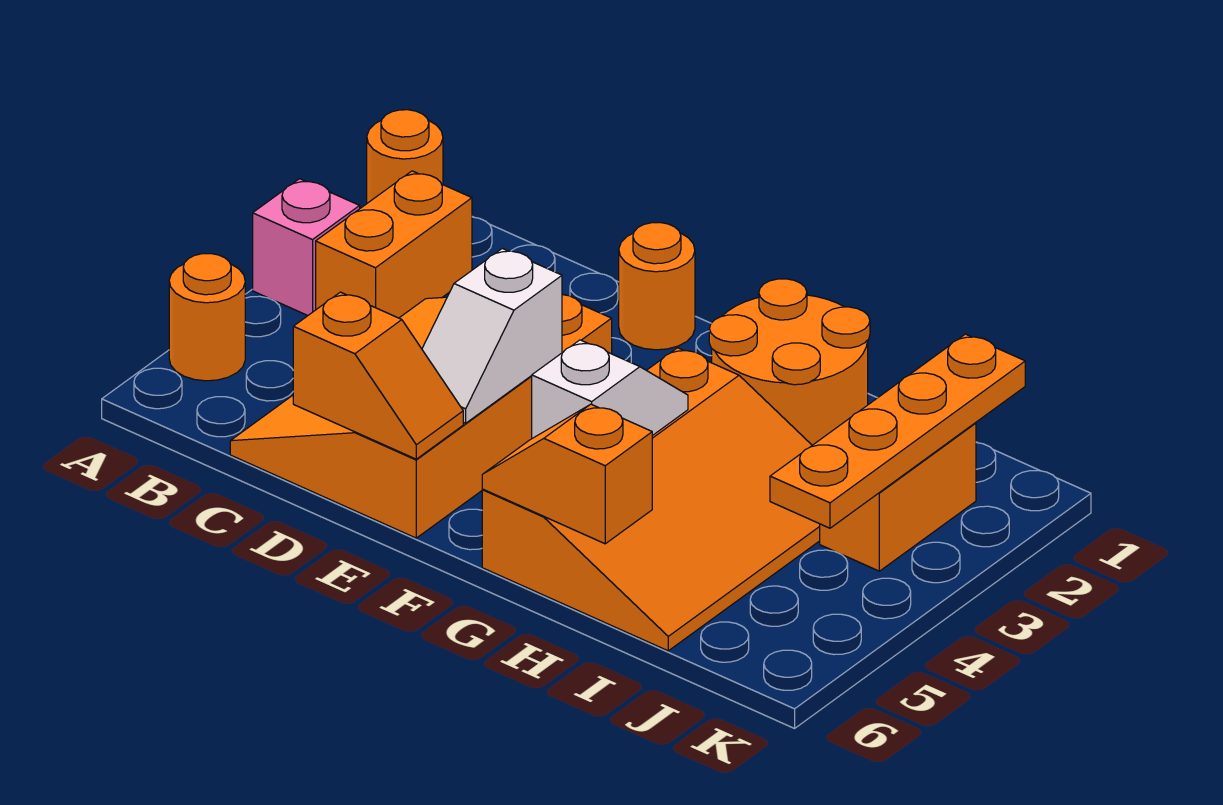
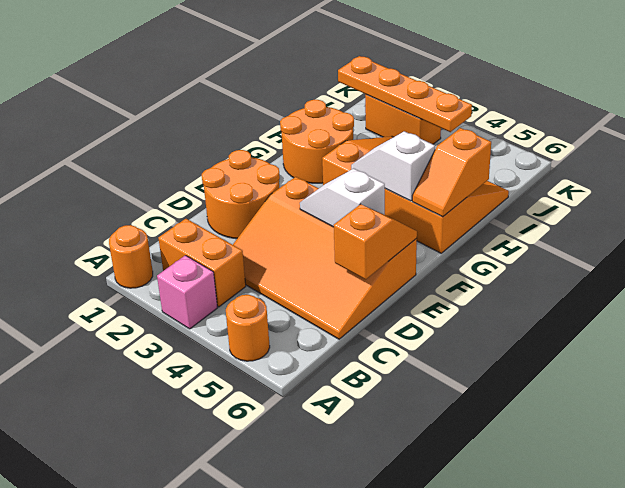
orange round brick E1 level 1 -> orange round brick D1:E2 level 1
white slope E4:E5 level 2 top 4 -> white slope E4:E5 level 2 top 5

